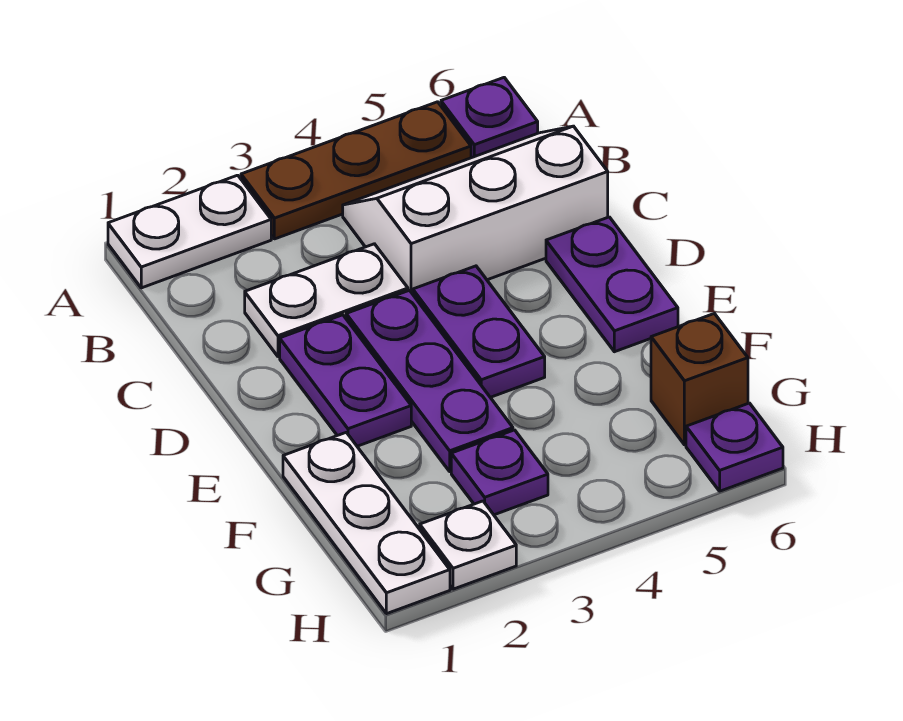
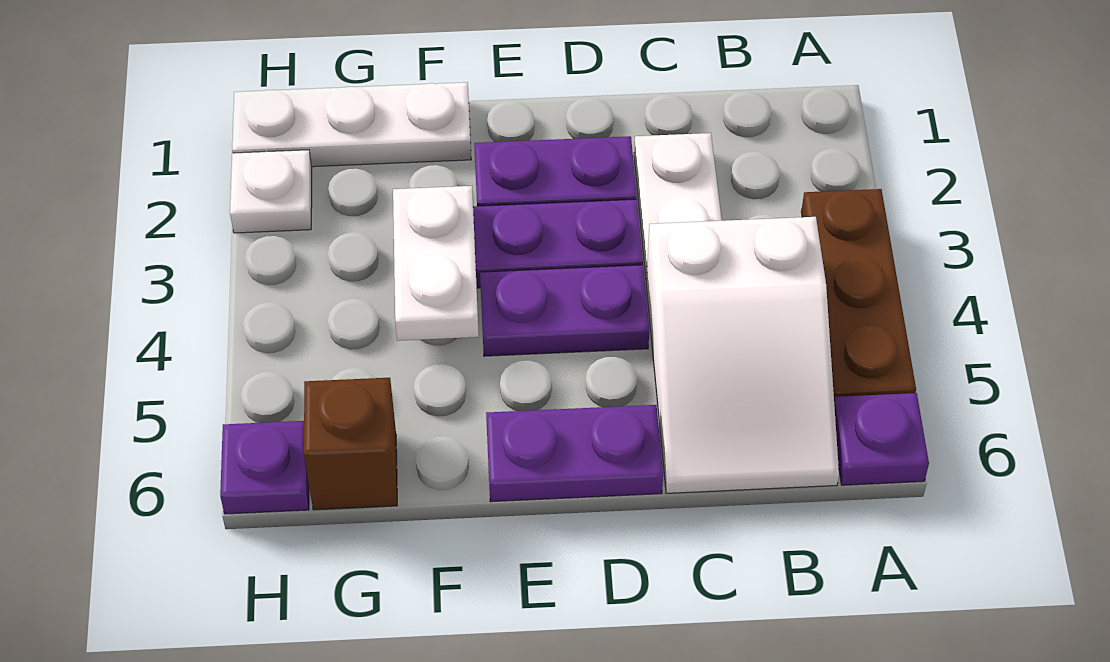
white plate A1:A2 level 1 -> white plate F3:F4 level 2
white slope B4:C6 level 1 top C -> white slope B4:C6 level 1 top 4
purple plate G3 level 1 -> none

